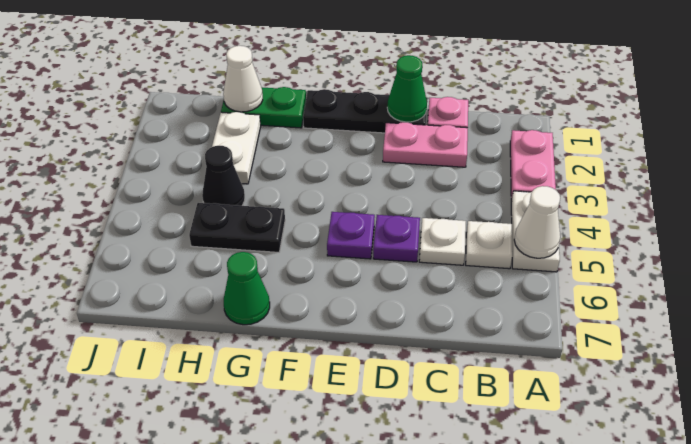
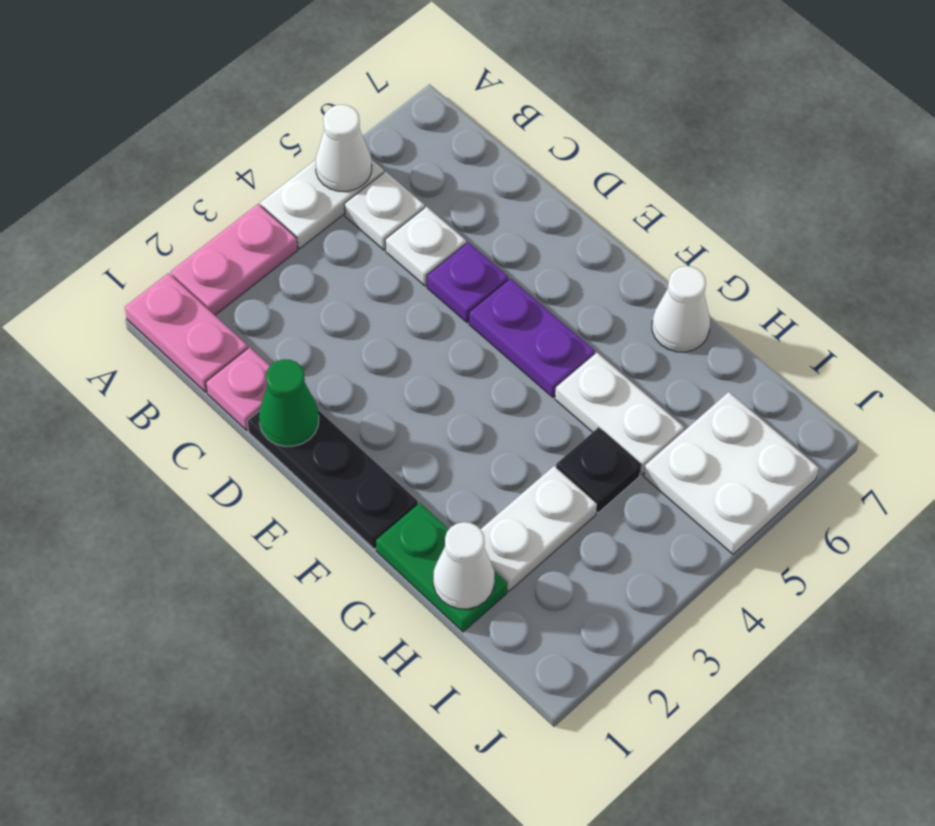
pink plate C2:D2 level 1 -> pink plate A1:B1 level 1
purple plate E5 level 1 -> purple plate E5:F5 level 1
black plate G5:H5 level 1 -> white plate G5:H5 level 1
green cone G7 level 1 -> white cone G7 level 1
black cone H4 level 1 -> black plate H4 level 1
none -> white plate I5:J6 level 1

